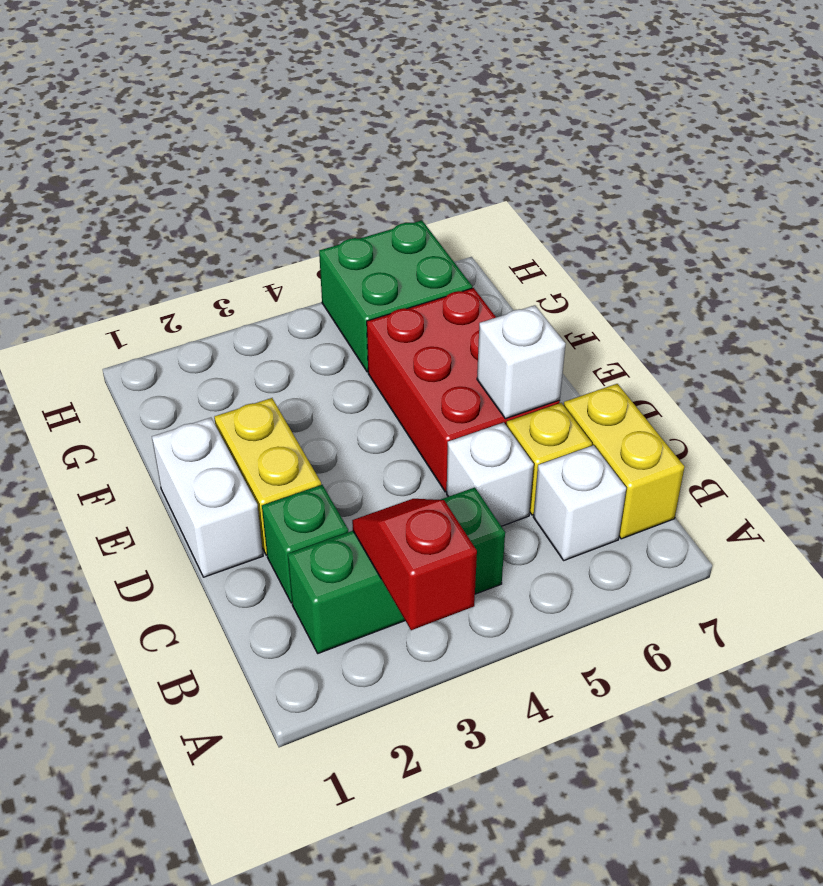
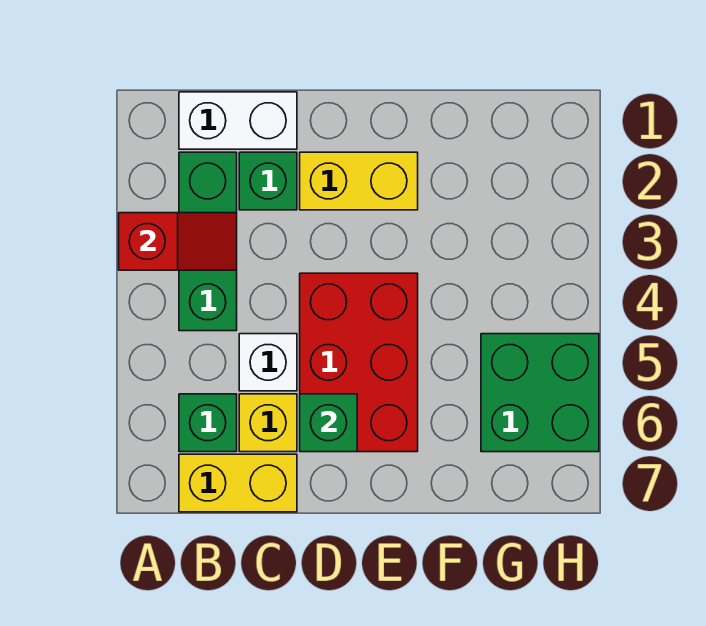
white brick B6 level 1 -> green brick B6 level 1
white brick D1:E1 level 1 -> white brick B1:C1 level 1
red brick D5:F6 level 1 -> red brick D4:E6 level 1
white brick D6 level 2 -> green brick D6 level 2

